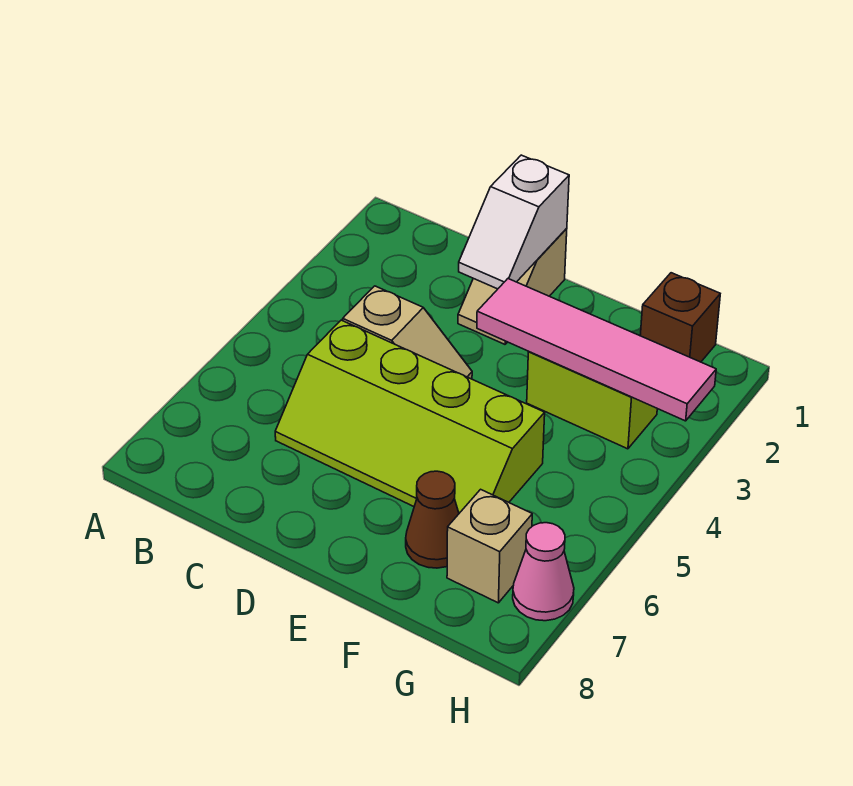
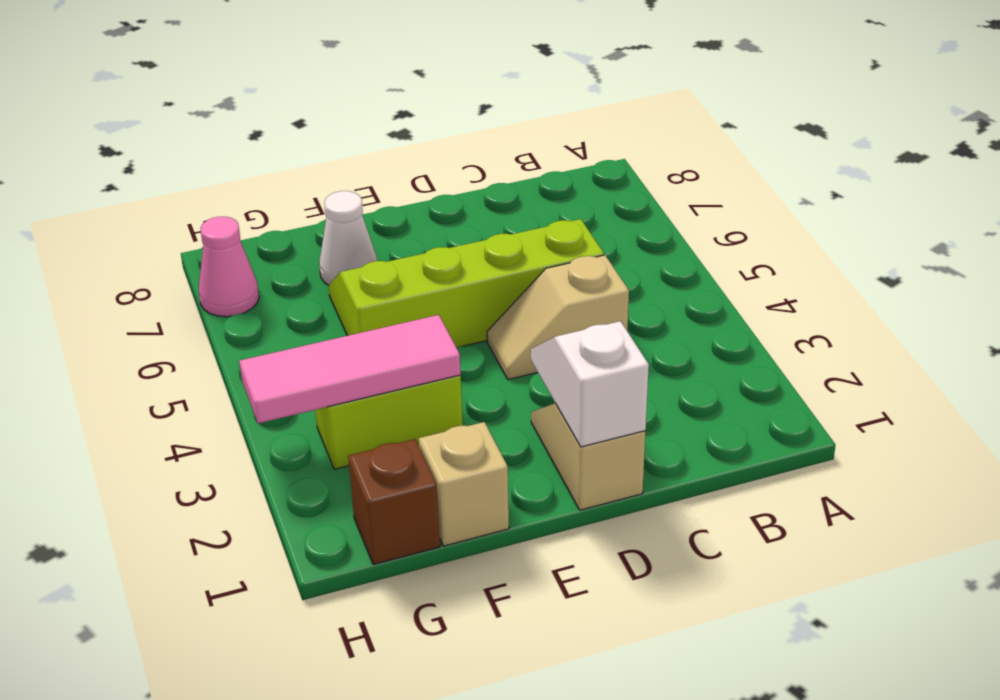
pink tile E3:H3 level 2 -> pink tile F3:H3 level 2
brown cone F7 level 1 -> white cone F7 level 1
tan brick G7 level 1 -> tan brick F1 level 1

